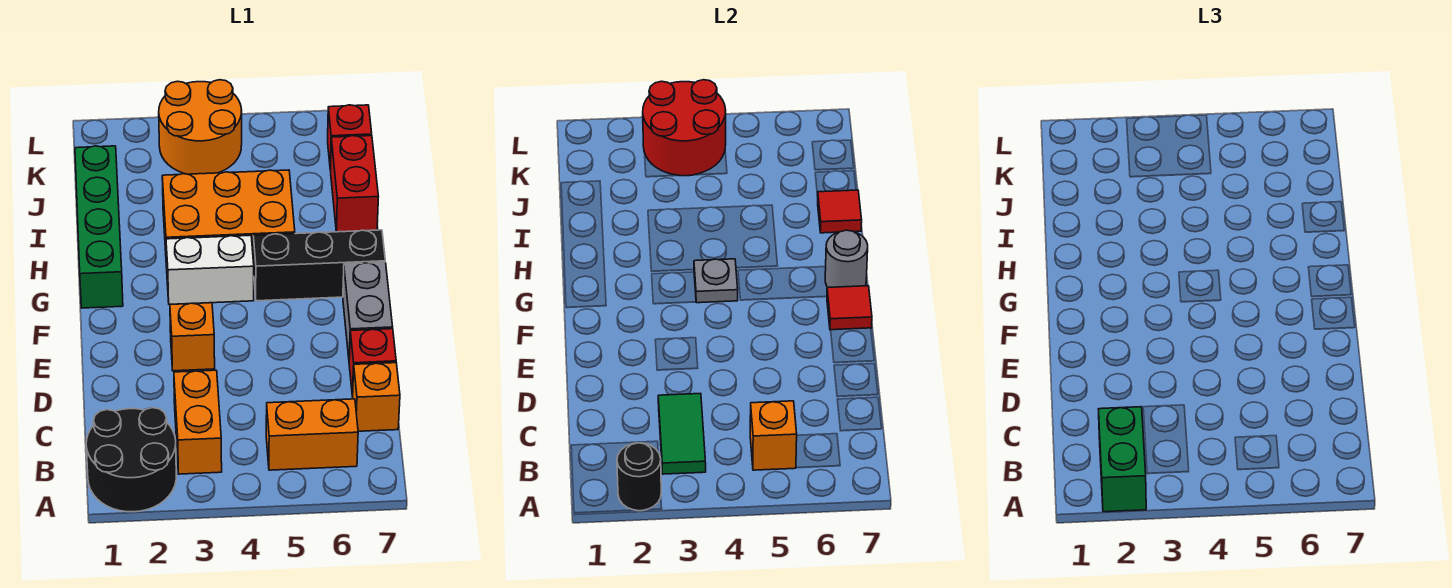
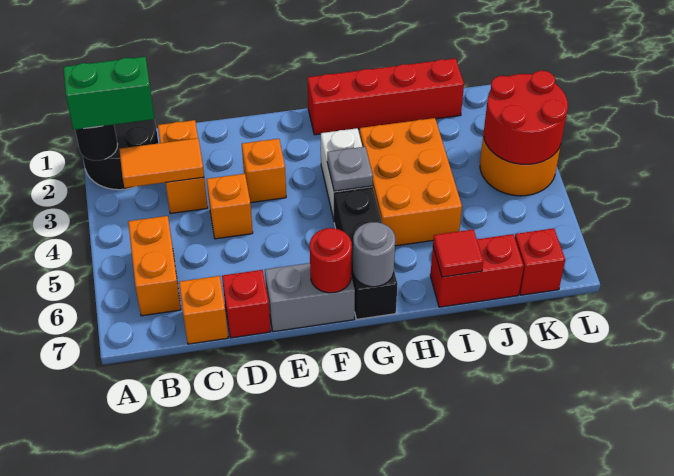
orange brick B3:C3 level 1 -> orange brick C2:C3 level 1
green tile B3:C3 level 2 -> orange tile B3:C3 level 2
orange brick B5 level 2 -> orange brick D4 level 1
red tile F7 level 2 -> red round brick F7 level 2
green brick G1:J1 level 1 -> red brick G1:J1 level 1

